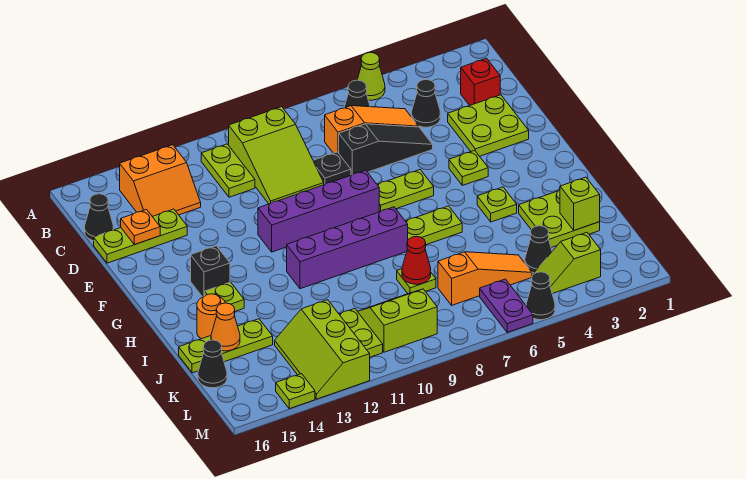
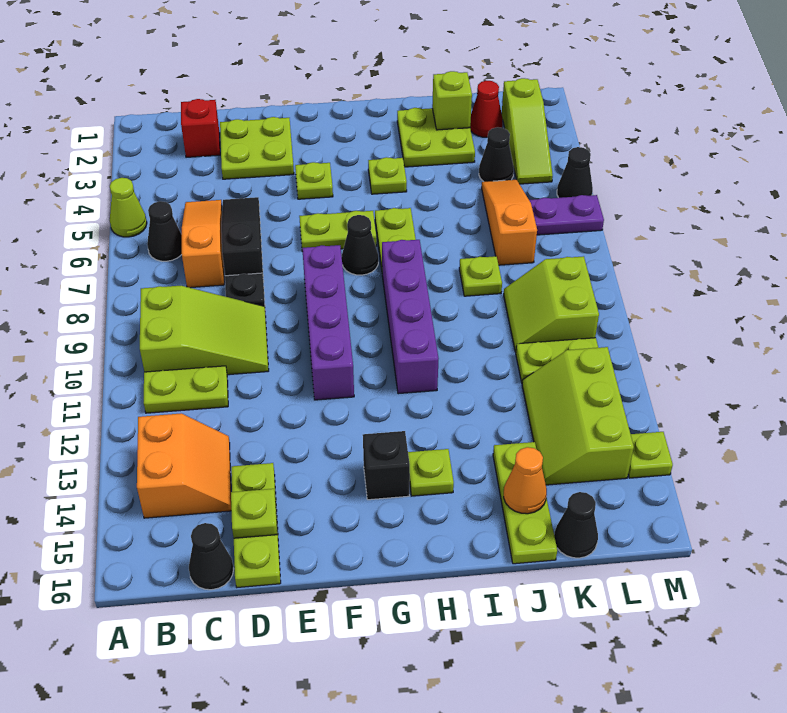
black cone C4 level 1 -> black cone G7 level 1
orange plate D15 level 2 -> lime plate D15 level 2
lime plate F6:F7 level 1 -> lime plate F6:G6 level 1
orange round brick I15 level 1 -> none
red cone J8 level 2 -> red cone K2 level 1
lime slope K12:M13 level 1 top 12 -> lime slope K12:L14 level 1 top L
lime slope L3:L4 level 1 top 3 -> lime slope L2:L4 level 1 top 2

